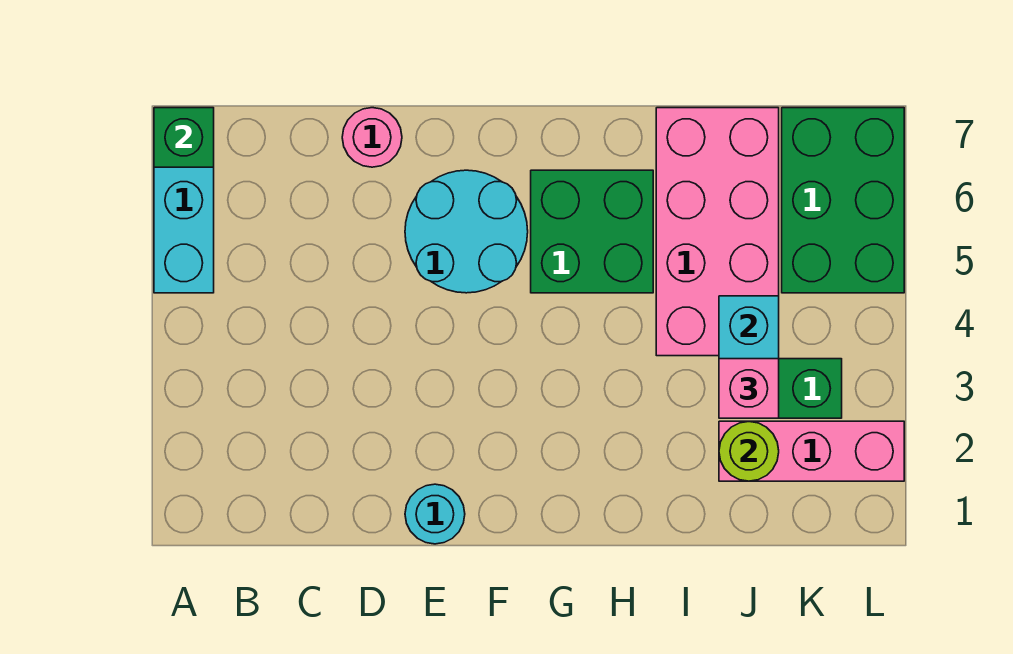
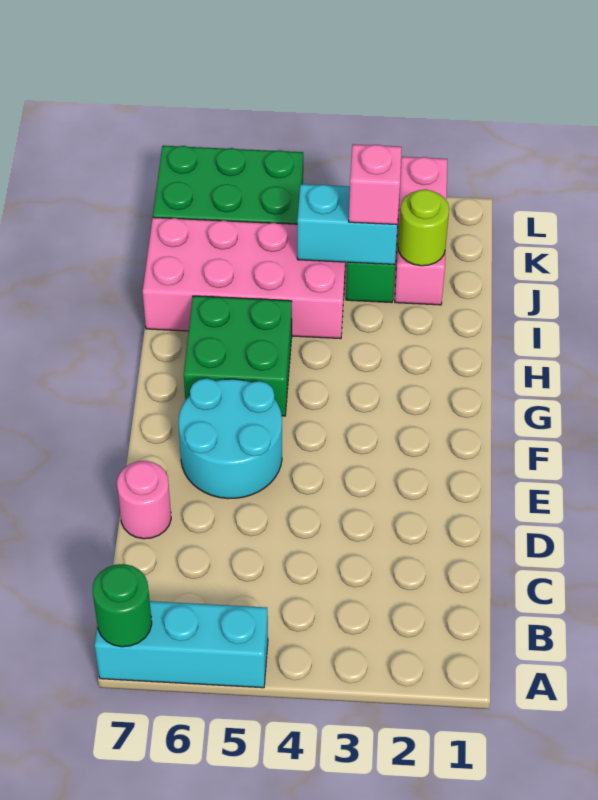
green brick A7 level 2 -> green round brick A7 level 2
cyan round brick E1 level 1 -> none

